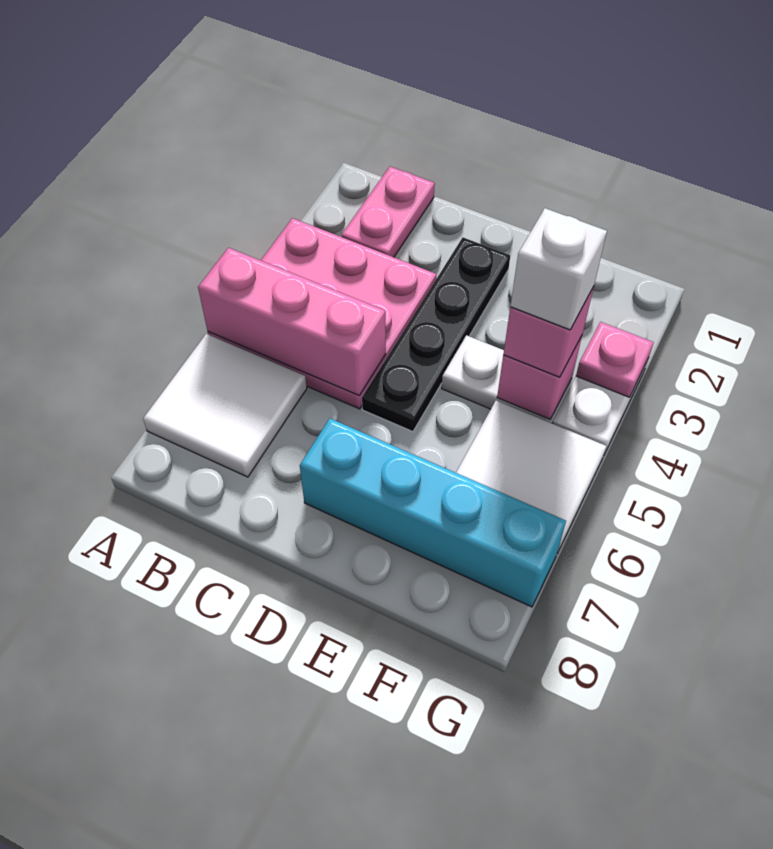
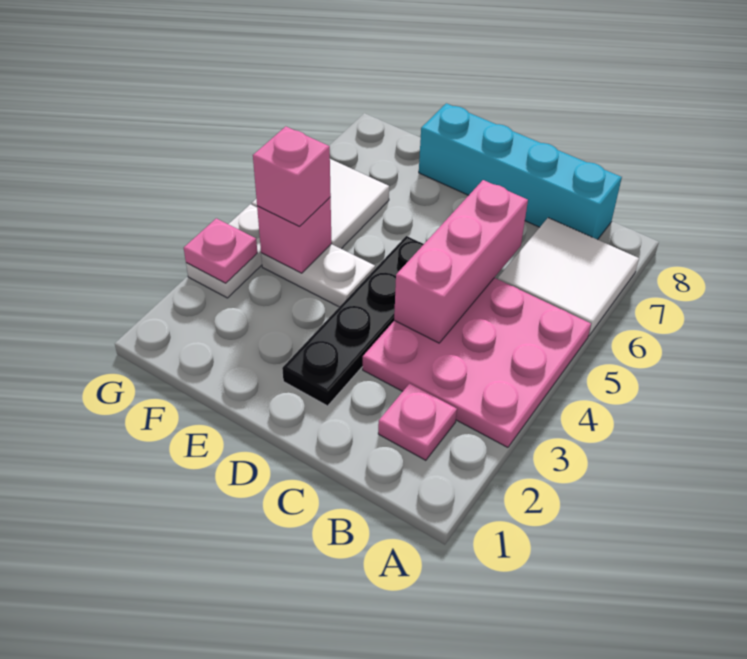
pink brick A5:C5 level 2 -> pink brick C4:C6 level 2
pink plate B1:B2 level 1 -> pink plate B2 level 1
cyan brick D7:G7 level 1 -> cyan brick B8:E8 level 1
white brick F4 level 4 -> none

